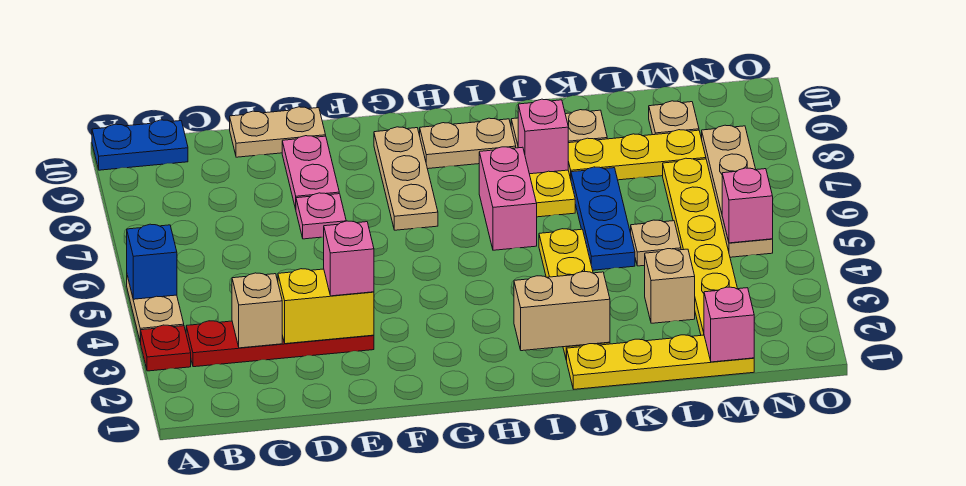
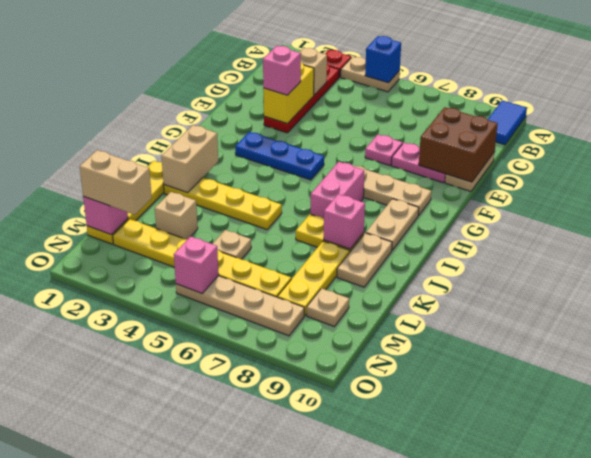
blue plate A10:B10 level 1 -> blue tile A10:B10 level 1
none -> brown brick D9:E10 level 2
pink brick I6:I7 level 1 -> pink brick H7:I7 level 1
blue plate K5:K7 level 1 -> blue plate G3:G5 level 1
none -> tan brick M1:M2 level 3

